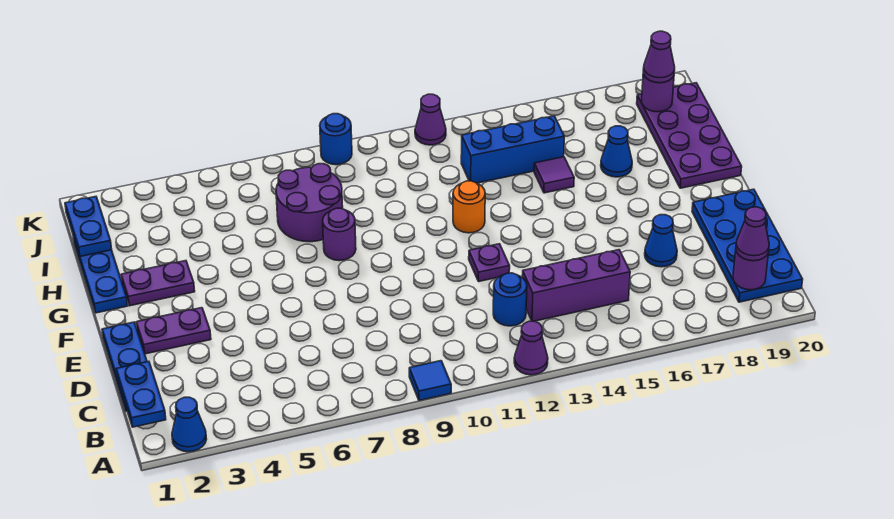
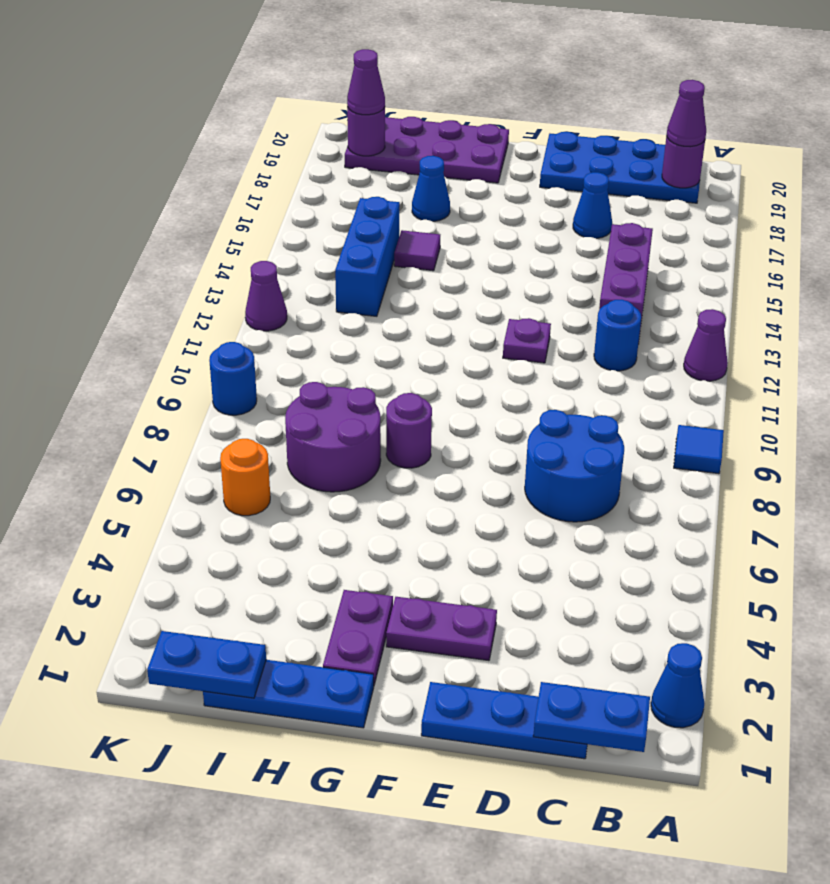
none -> blue round brick C7:D8 level 1
purple plate E2:E3 level 1 -> purple plate E3:F3 level 1
orange round brick G12 level 1 -> orange round brick J6 level 1

